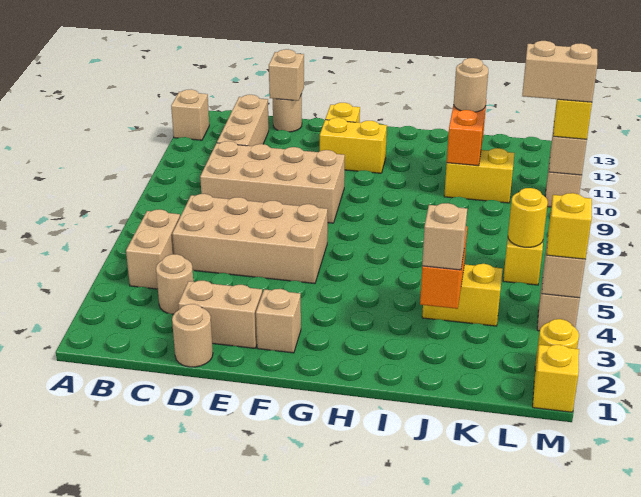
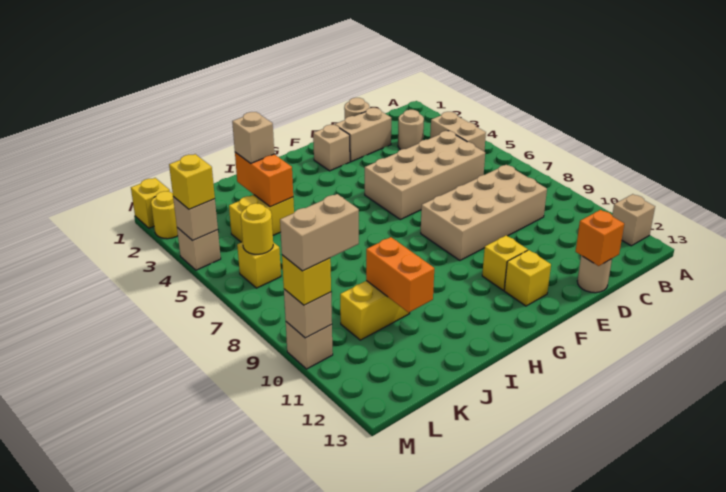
tan brick C10:C12 level 1 -> none
tan brick D13 level 2 -> orange brick D13 level 2
yellow brick F11:G11 level 1 -> yellow brick F11 level 1
tan round brick J11 level 3 -> none

